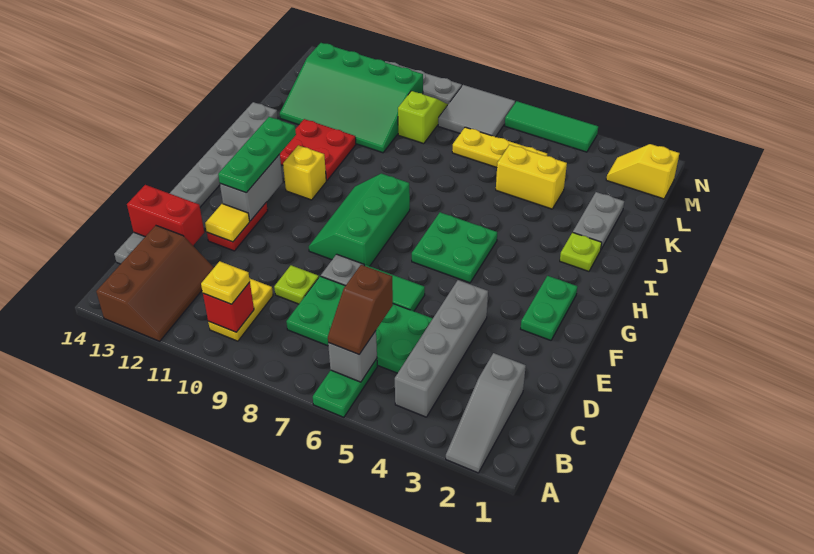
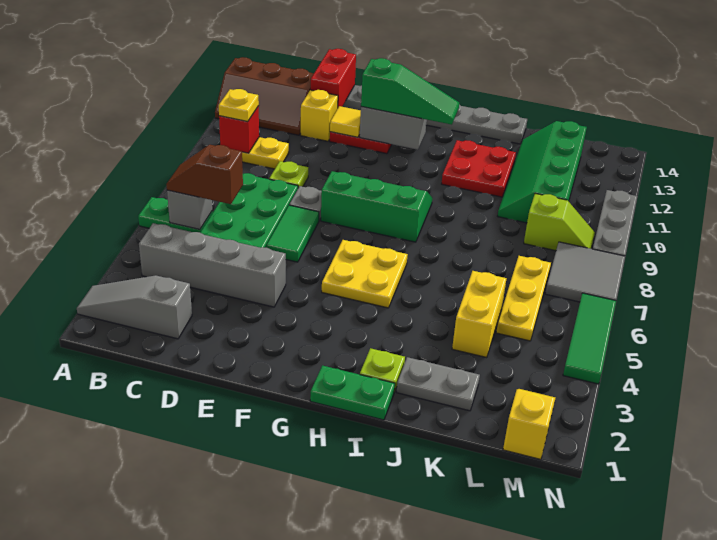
green plate F2:G2 level 1 -> green plate H1:I1 level 1
green plate F12:H12 level 3 -> green slope F12:H12 level 3 top F
green plate G5:H6 level 1 -> yellow plate G5:H6 level 1
yellow brick H11 level 1 -> yellow brick D12 level 1
green slope K10:M13 level 1 top M -> green slope K10:L13 level 1 top L

